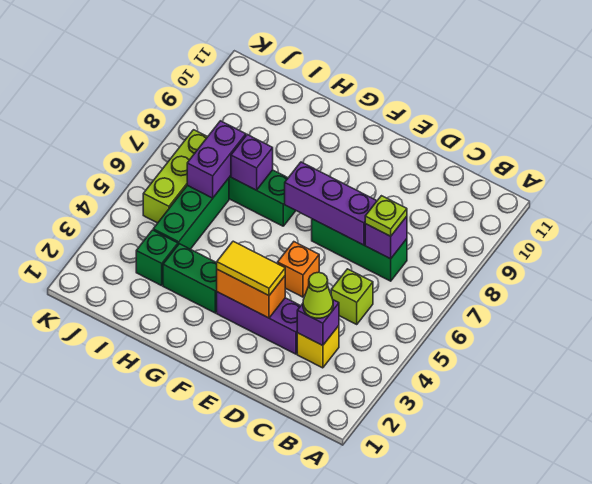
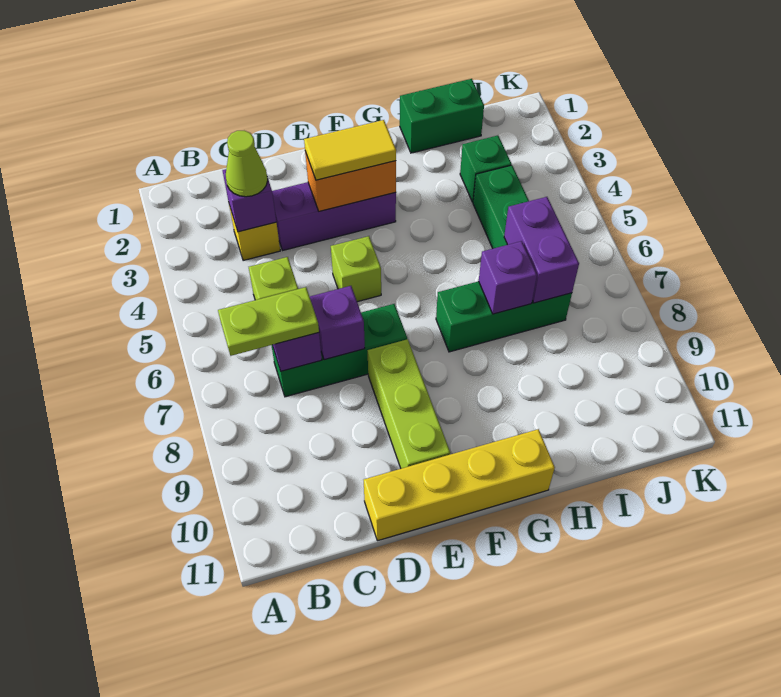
lime plate C7 level 3 -> lime plate B7:C7 level 3
purple brick D7:F7 level 2 -> purple brick D7 level 2
none -> yellow brick D11:G11 level 1
orange brick E5 level 1 -> lime brick E5 level 1
green brick G3:H3 level 1 -> green brick H1:I1 level 1
lime brick J5:J7 level 1 -> lime brick E8:E10 level 1

